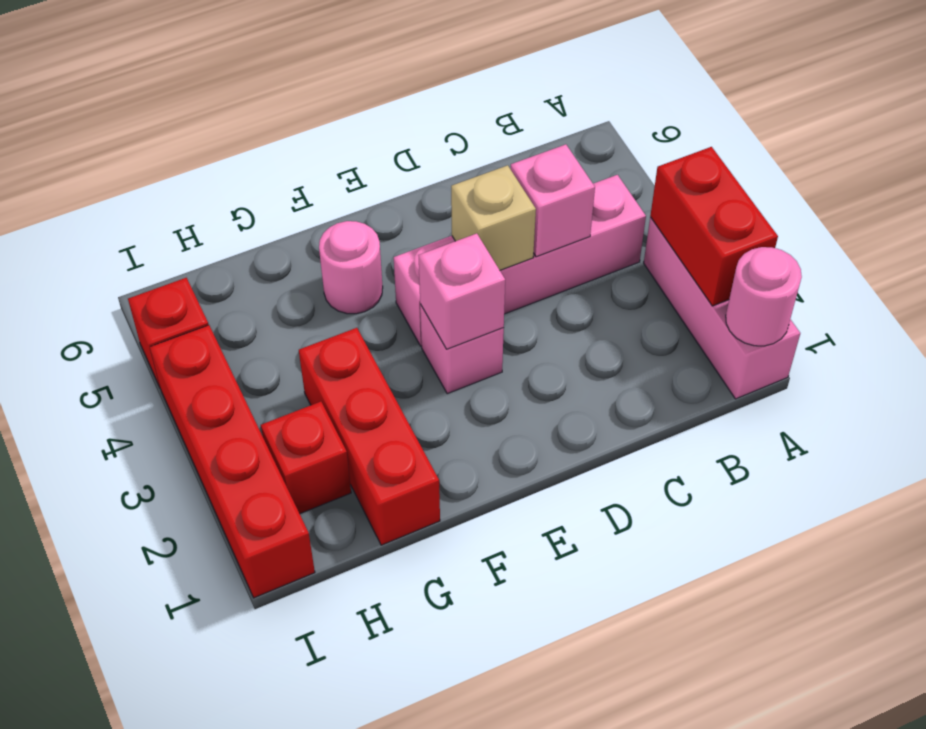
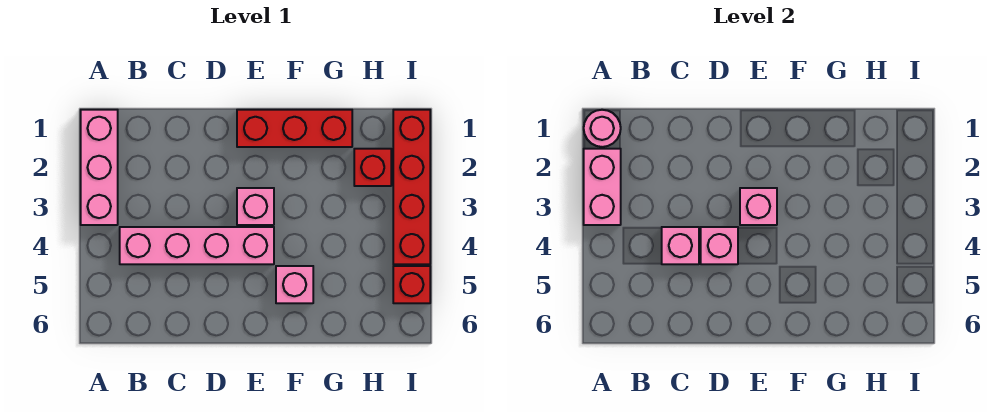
red brick A2:A3 level 2 -> pink brick A2:A3 level 2
tan brick D4 level 2 -> pink brick D4 level 2
pink round brick F5 level 1 -> pink brick F5 level 1
red brick G1:G3 level 1 -> red brick E1:G1 level 1

